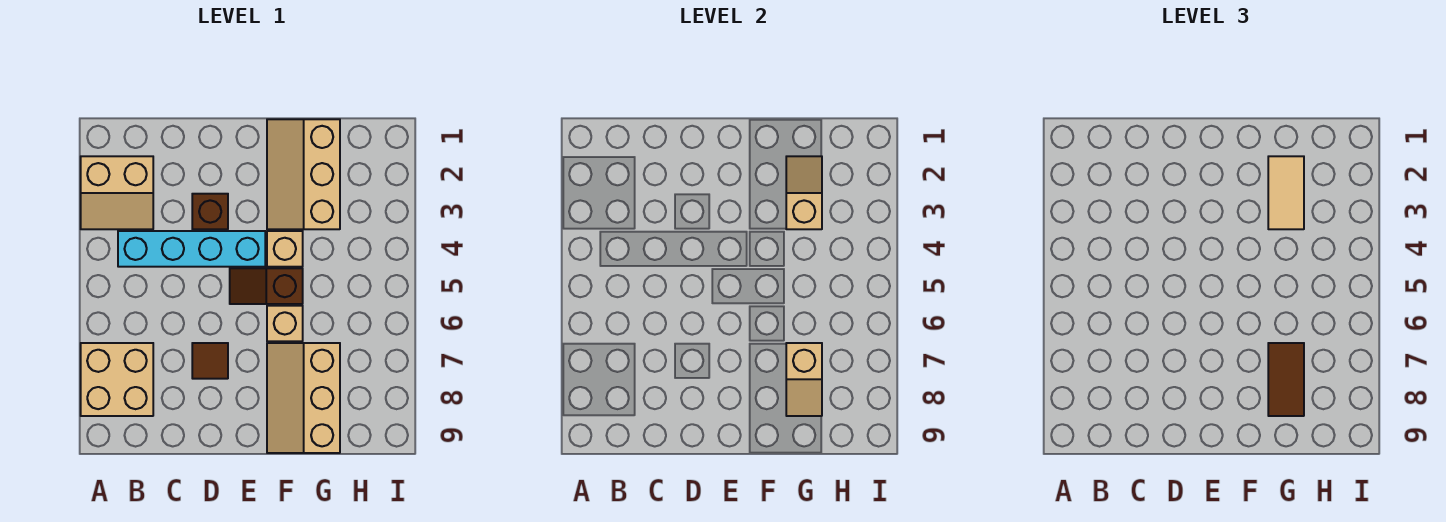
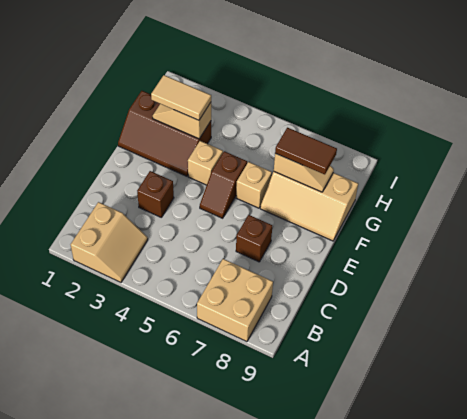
cyan brick B4:E4 level 1 -> none
brown tile D7 level 1 -> brown brick D7 level 1
tan slope F1:G3 level 1 top G -> brown slope F1:G3 level 1 top G

